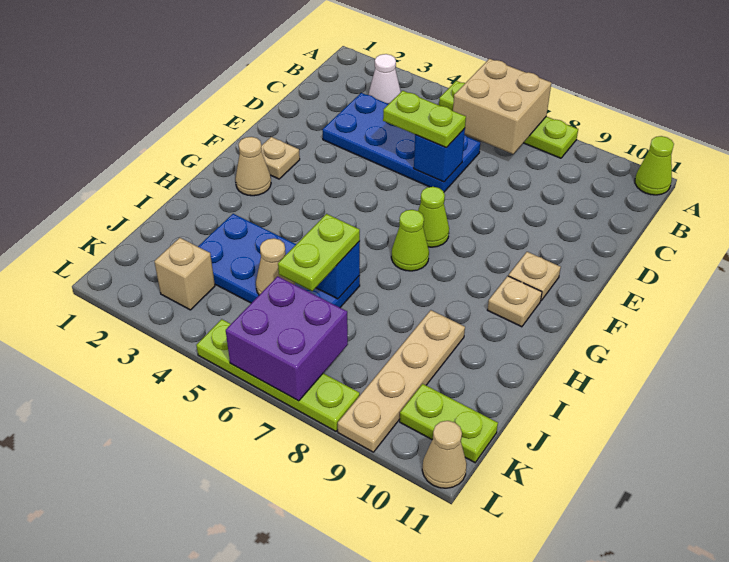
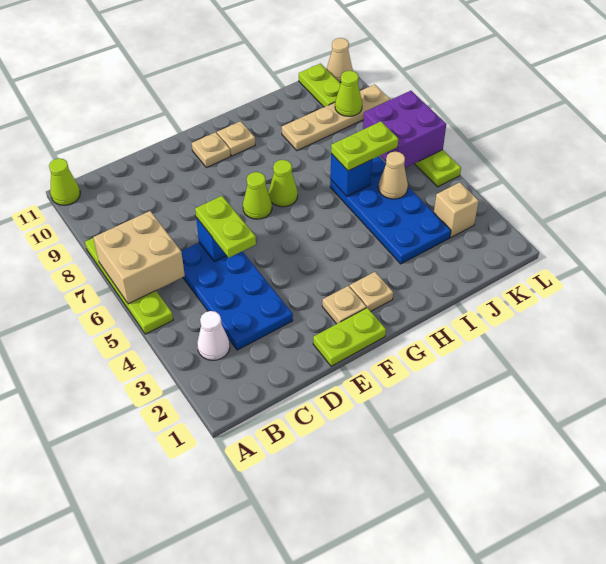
none -> lime plate E1:F1 level 1
tan cone G2 level 1 -> tan plate G2 level 1
none -> lime cone K9 level 2

